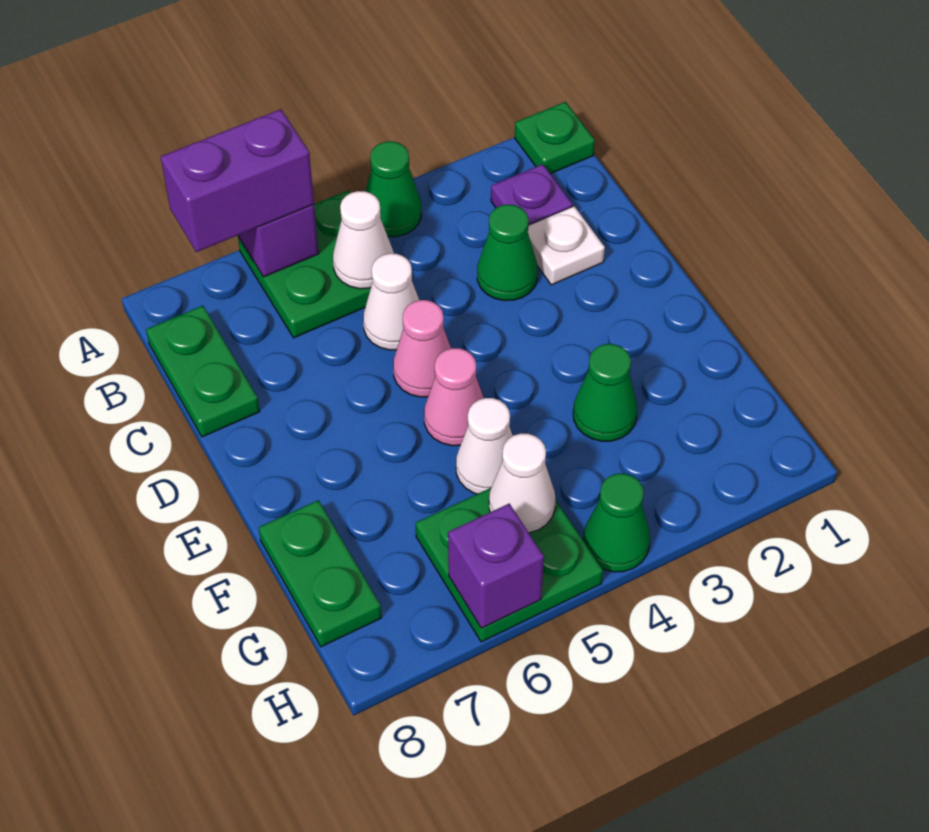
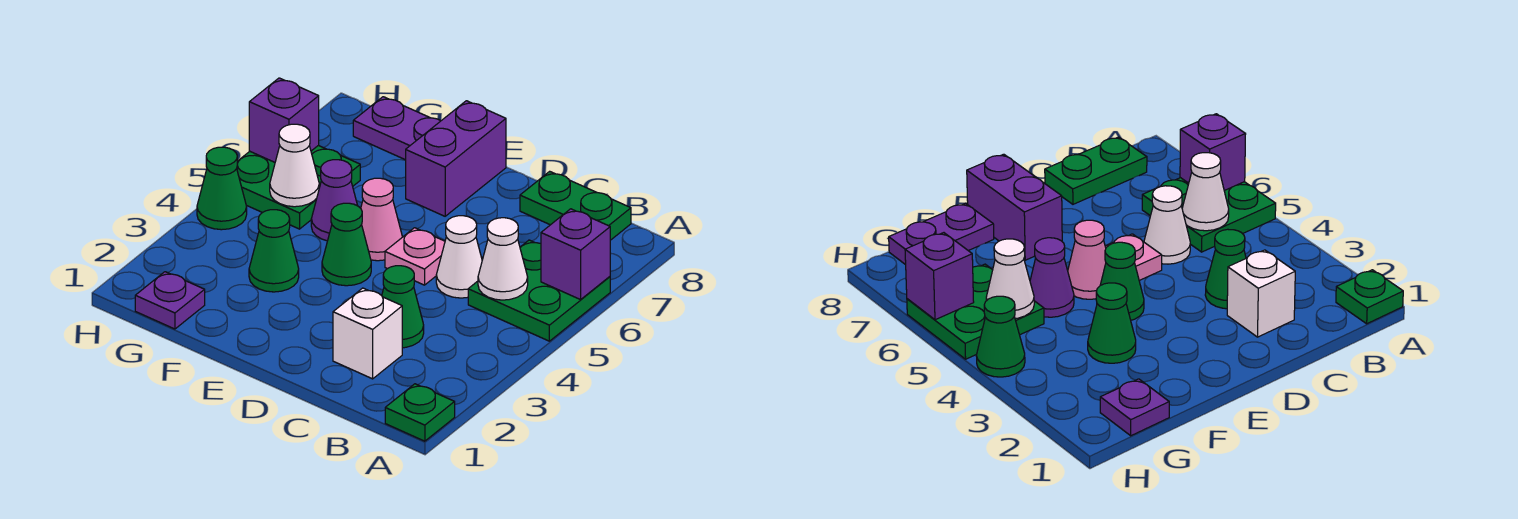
green cone A4 level 1 -> green cone E4 level 1
purple brick A6:A7 level 3 -> purple brick E7:E8 level 1
purple plate B2 level 1 -> purple plate G1 level 1
white plate C2 level 1 -> white brick C2 level 1
pink cone D5 level 1 -> pink plate D5 level 1
white cone F5 level 1 -> purple cone F5 level 1
green plate F8:G8 level 1 -> purple plate F8:G8 level 1

